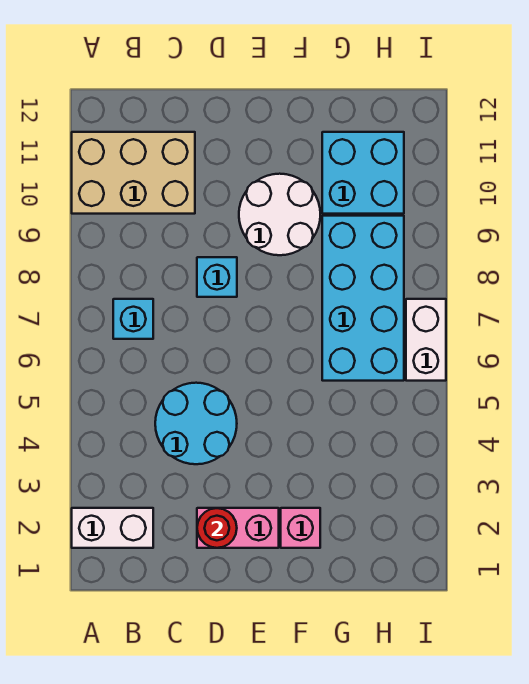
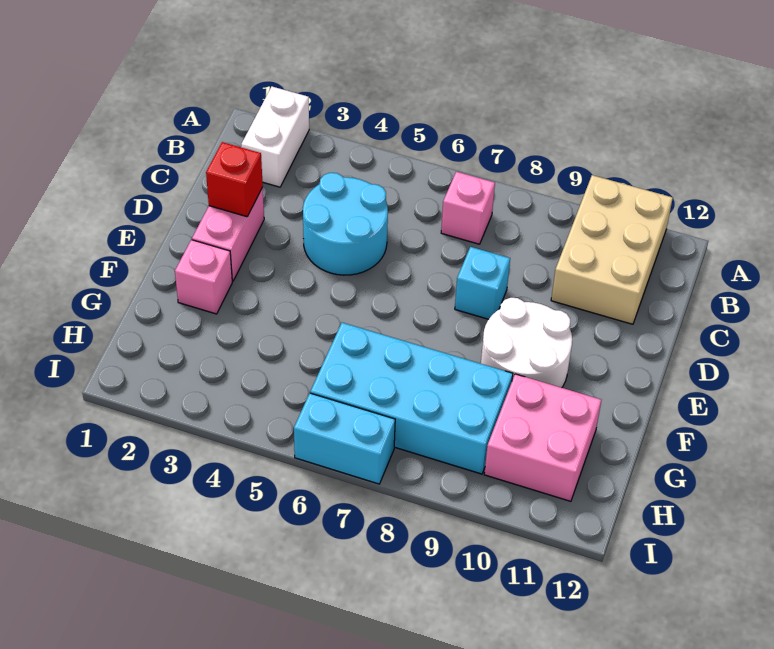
cyan brick B7 level 1 -> pink brick B7 level 1
red round brick D2 level 2 -> red brick D2 level 2
cyan brick G10:H11 level 1 -> pink brick G10:H11 level 1
white brick I6:I7 level 1 -> cyan brick I6:I7 level 1

